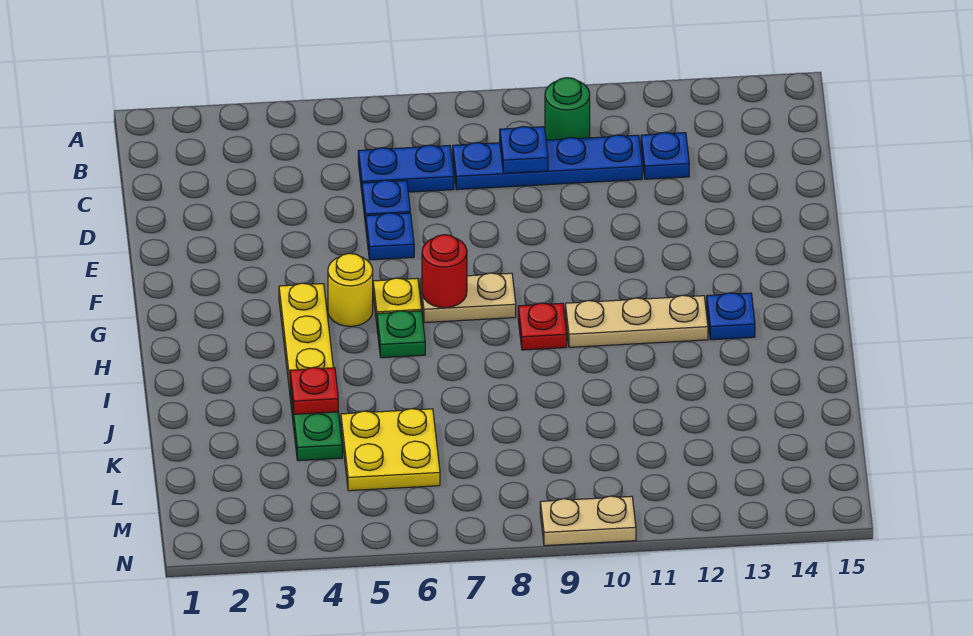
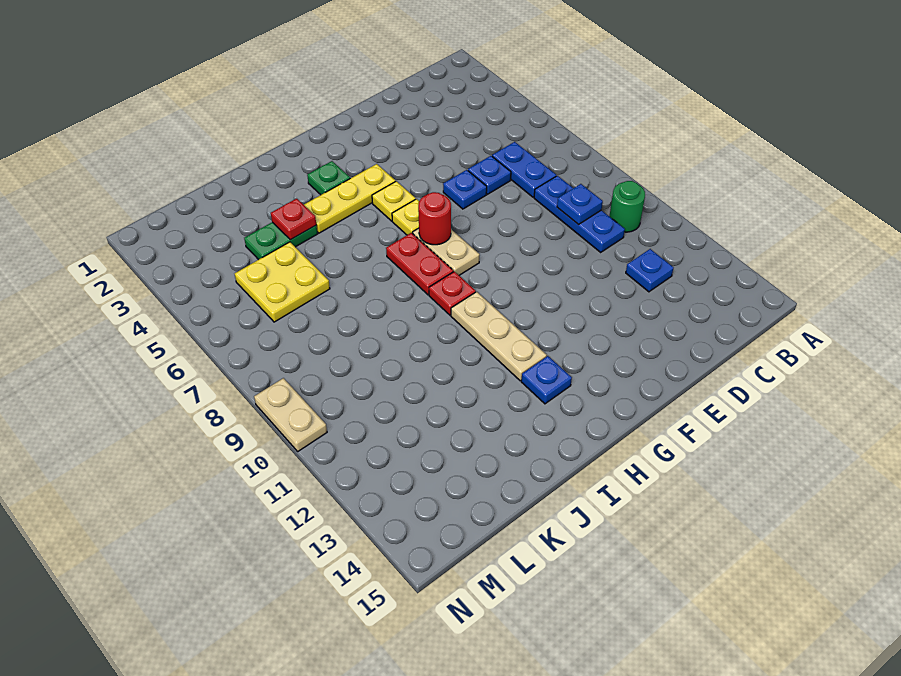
blue plate C8:C11 level 1 -> blue plate C8:C10 level 1
yellow round brick G5 level 1 -> yellow plate G5 level 1
green plate H6 level 1 -> green plate H3 level 1
none -> red plate H7:H8 level 1

